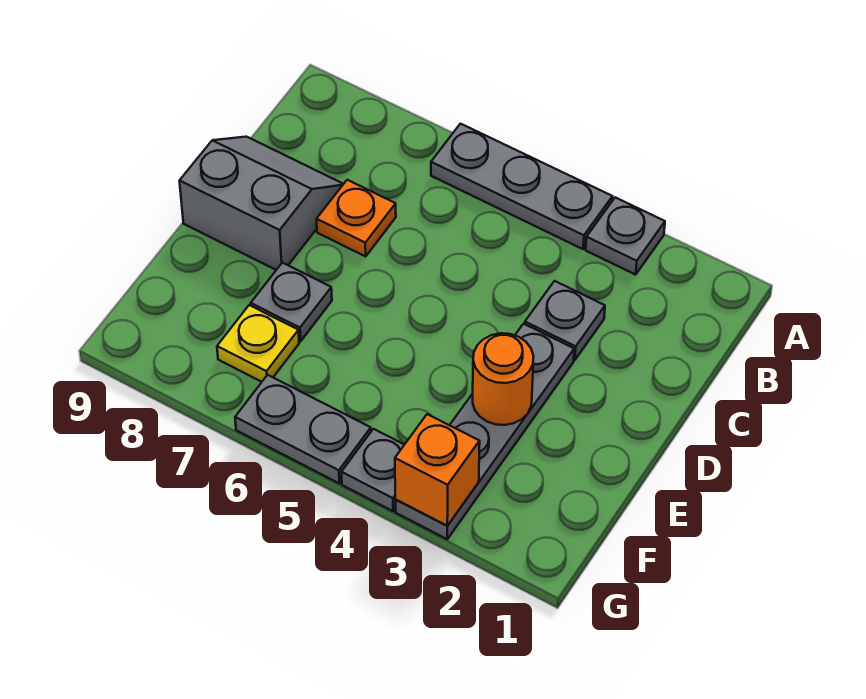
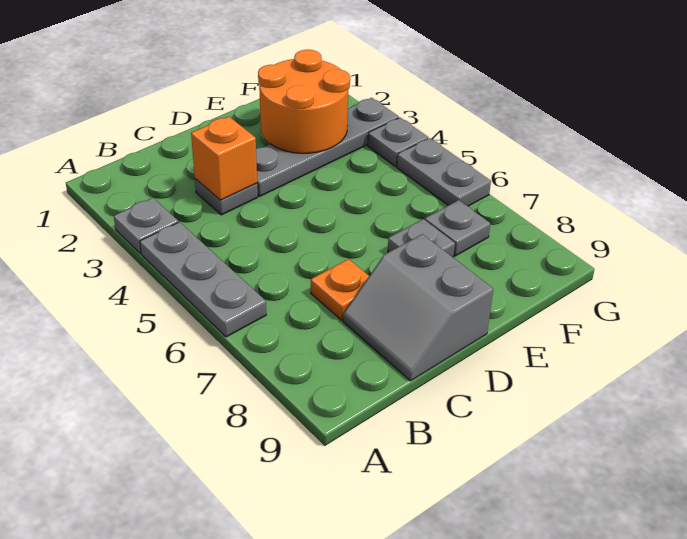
orange round brick E3 level 2 -> orange round brick E2:F3 level 2
yellow plate F7 level 1 -> grey plate F7 level 1
orange brick G3 level 2 -> orange brick C3 level 2

